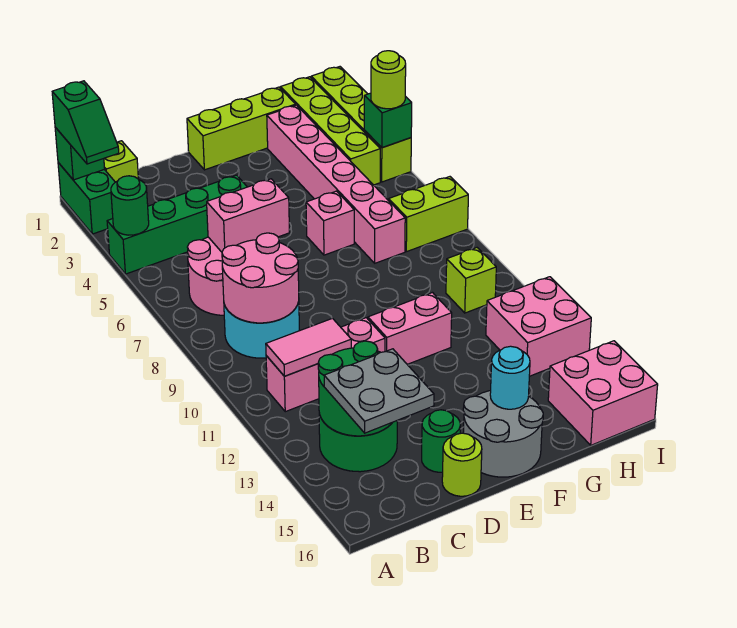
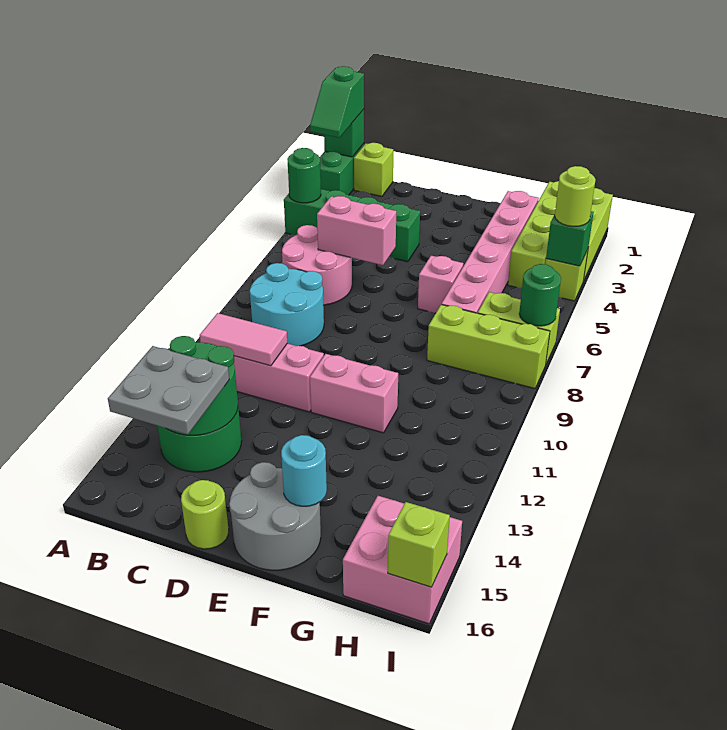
pink round brick B8:C9 level 2 -> none
green round brick D15 level 1 -> green round brick I7 level 2
lime brick E1:G1 level 1 -> lime brick G8:I8 level 1
lime brick H10 level 1 -> lime brick I16 level 2
pink brick H12:I13 level 1 -> none

